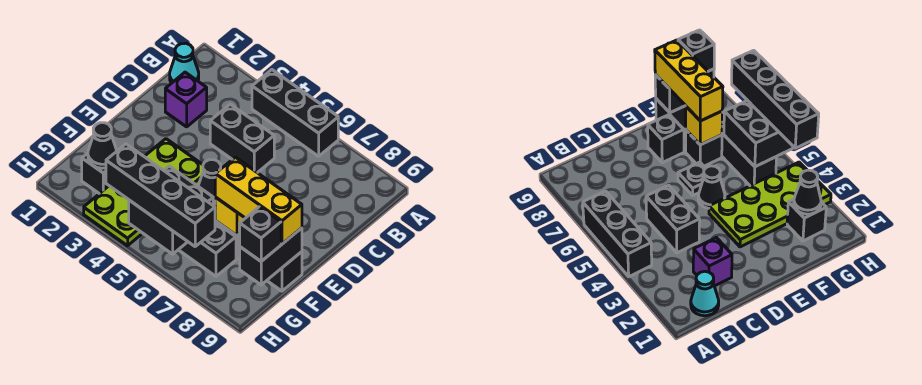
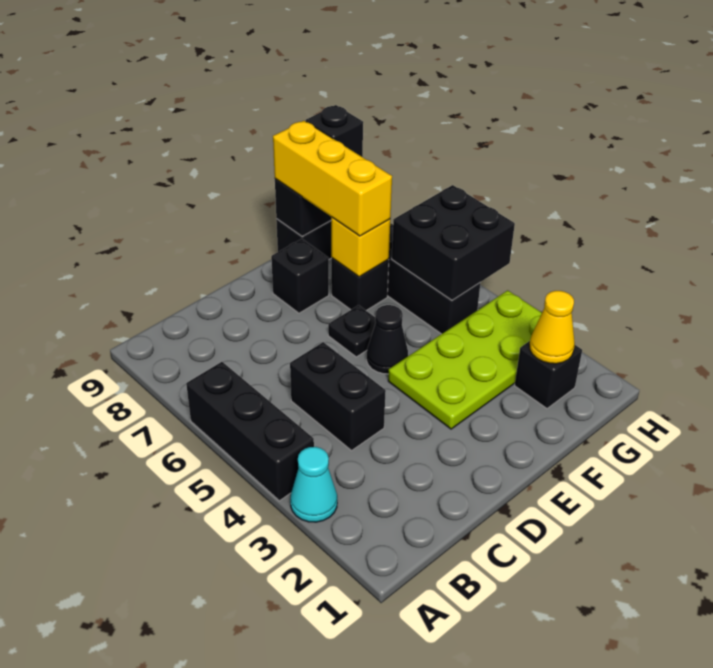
cyan cone B1 level 1 -> cyan cone A3 level 1
purple brick C2 level 1 -> none
black cone G2 level 2 -> yellow cone G2 level 2
black brick H4:H7 level 3 -> none

